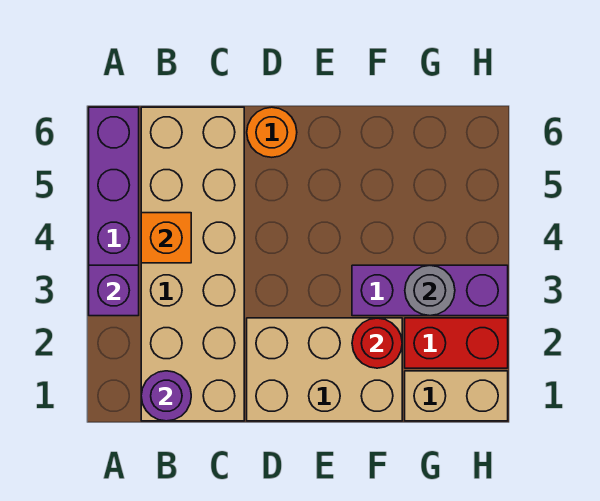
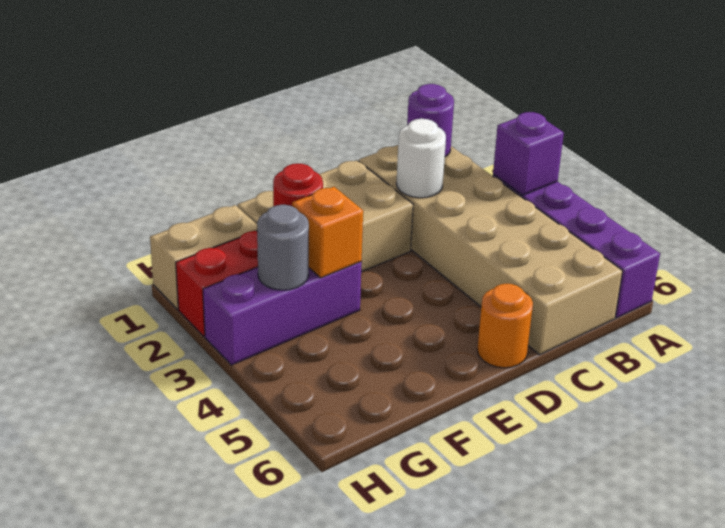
orange brick B4 level 2 -> orange brick F3 level 2
none -> white round brick C2 level 2

